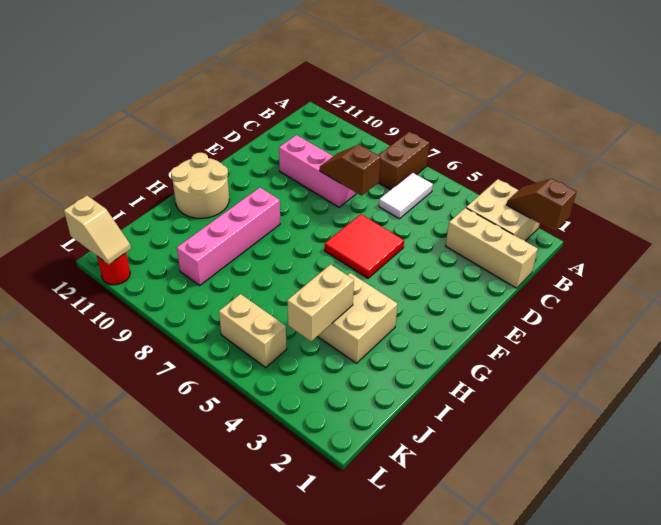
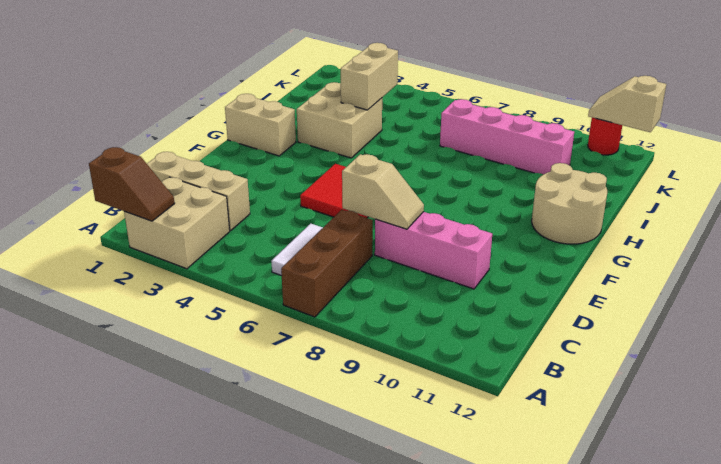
brown brick A7:B7 level 1 -> brown brick A7:C7 level 1
brown slope D7:D8 level 2 top 7 -> tan slope D7:D8 level 2 top 7
pink brick G9:J9 level 1 -> pink brick J7:J10 level 1
tan brick K5:K6 level 1 -> tan brick G1:G2 level 1

